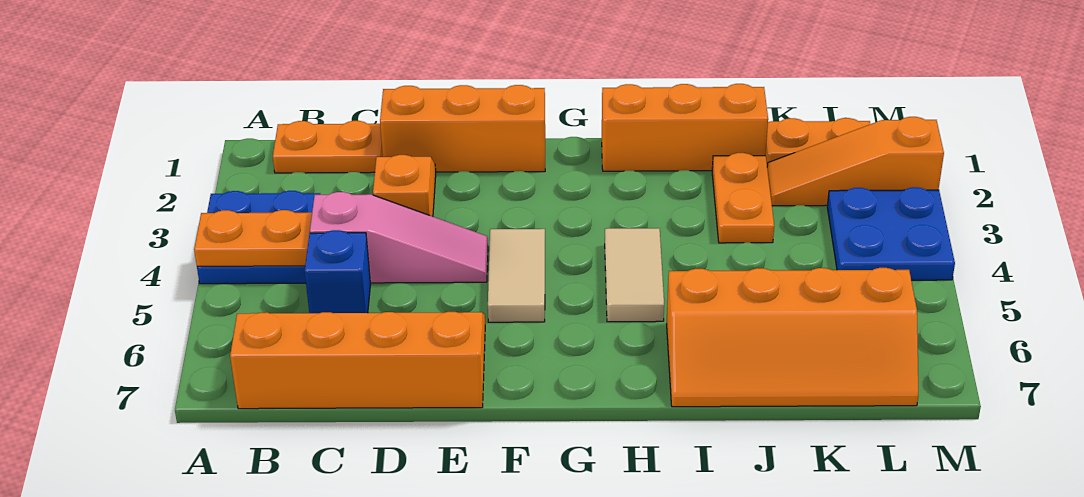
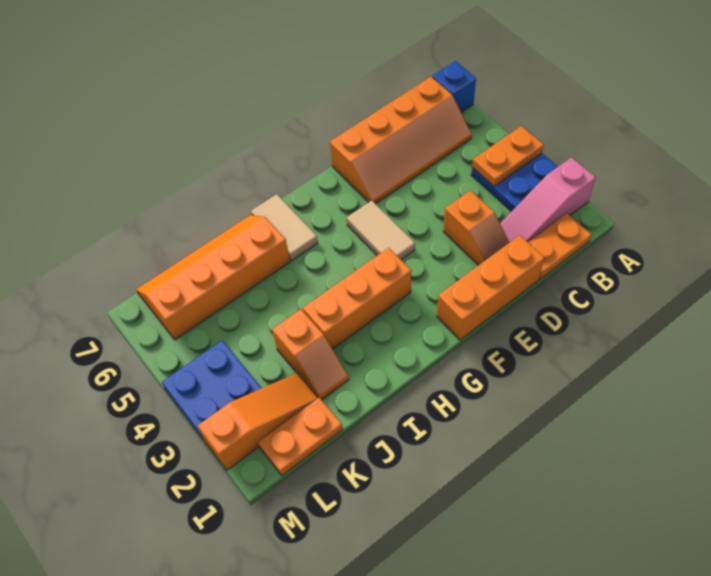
pink slope C4:E4 level 1 top C -> pink slope A2:C2 level 1 top A
blue brick C5 level 1 -> blue brick A7 level 1
orange brick H1:J1 level 1 -> orange brick G3:I3 level 1
tan tile H4:H5 level 1 -> tan tile H6:H7 level 1
orange plate J2:J3 level 1 -> orange slope J2:J3 level 1 top 3

